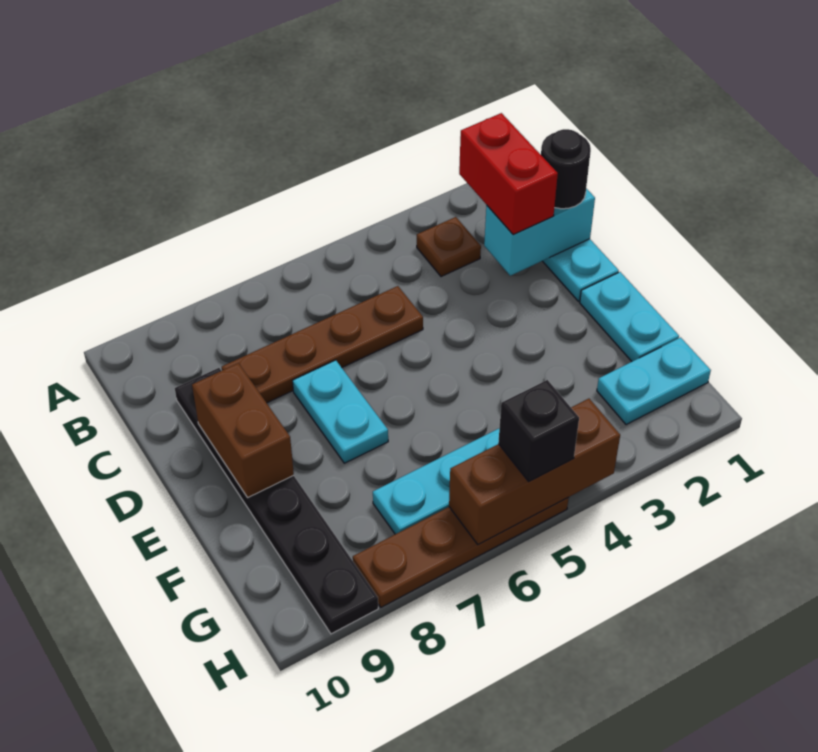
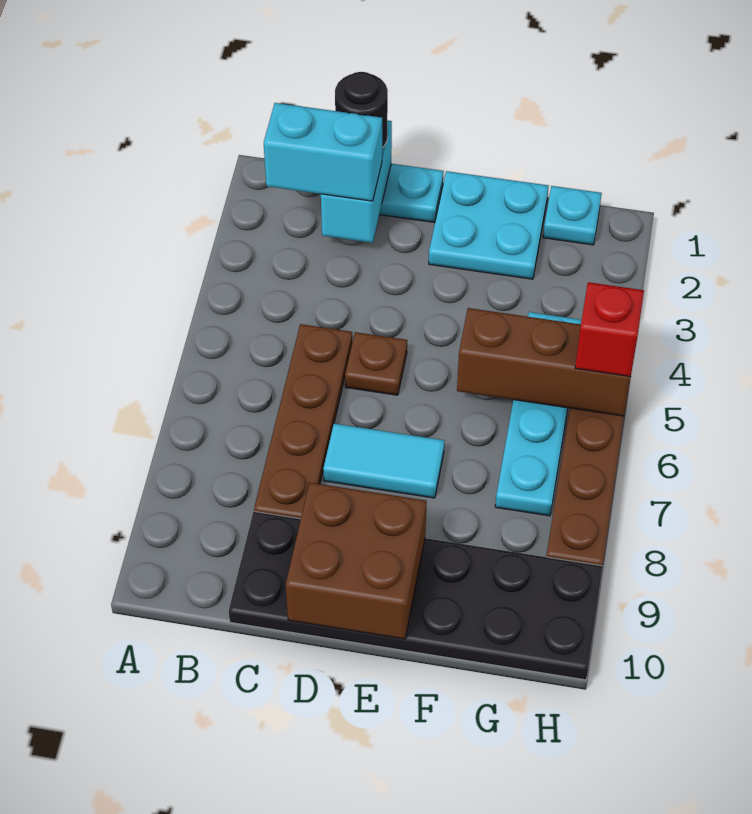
red brick B2:C2 level 3 -> cyan brick B2:C2 level 3
brown plate B3 level 1 -> brown plate D5 level 1
black plate C9:H9 level 1 -> black plate C9:H10 level 1
cyan plate D7:E7 level 1 -> cyan tile D7:E7 level 1
brown brick D9:E9 level 2 -> brown brick D9:E10 level 2
cyan plate E1:F1 level 1 -> cyan plate E1:F2 level 1
cyan plate G1:G2 level 1 -> cyan plate G1 level 1
brown brick H4:H6 level 2 -> brown brick F5:H5 level 2
black brick H5 level 3 -> red brick H5 level 3

